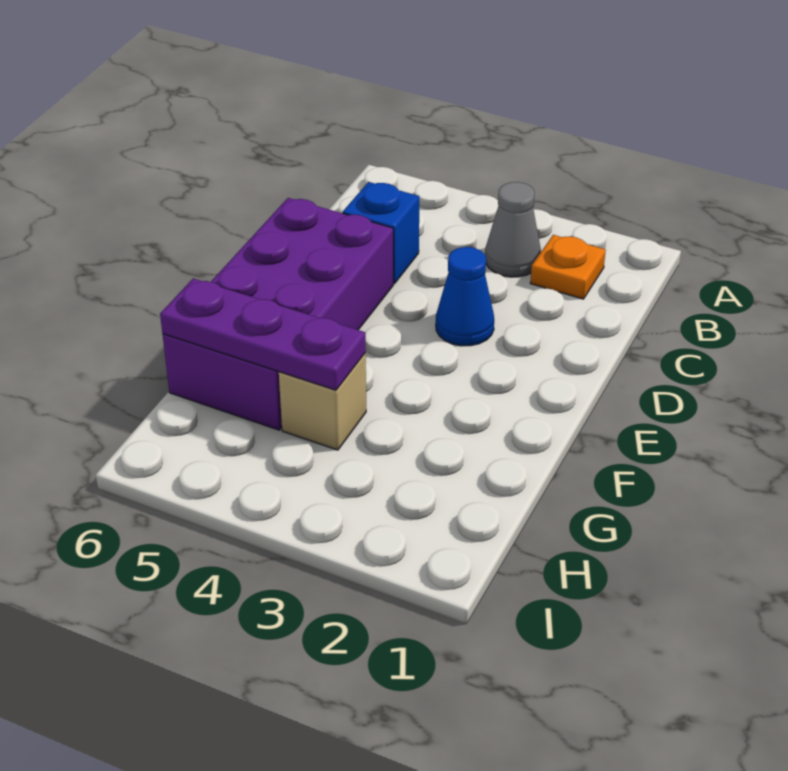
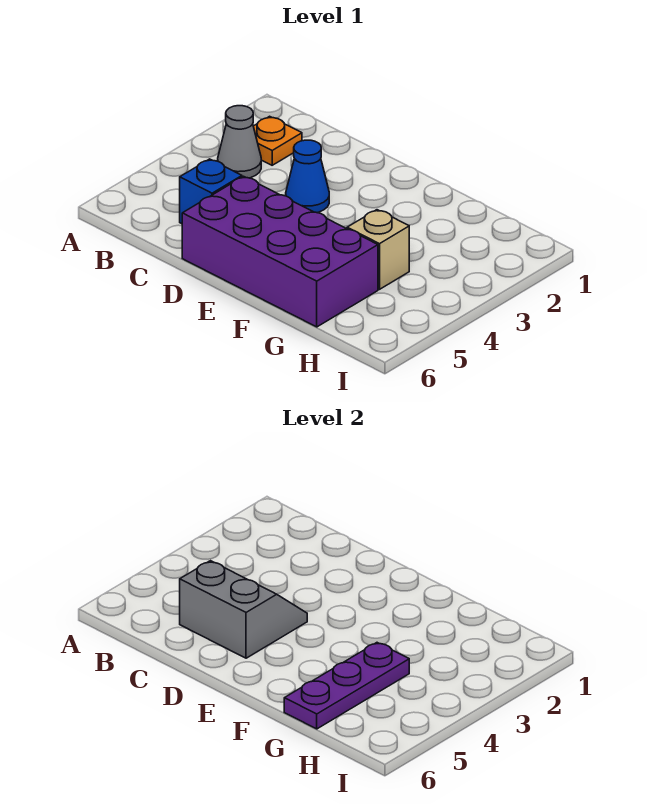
none -> grey slope C4:D5 level 2 top 5

